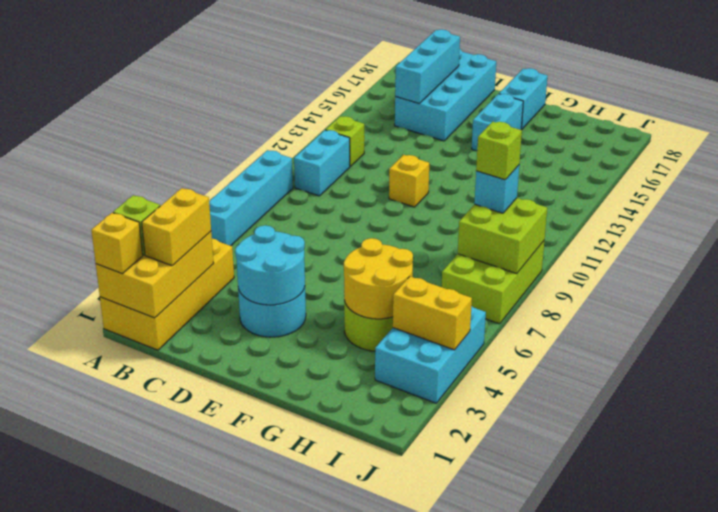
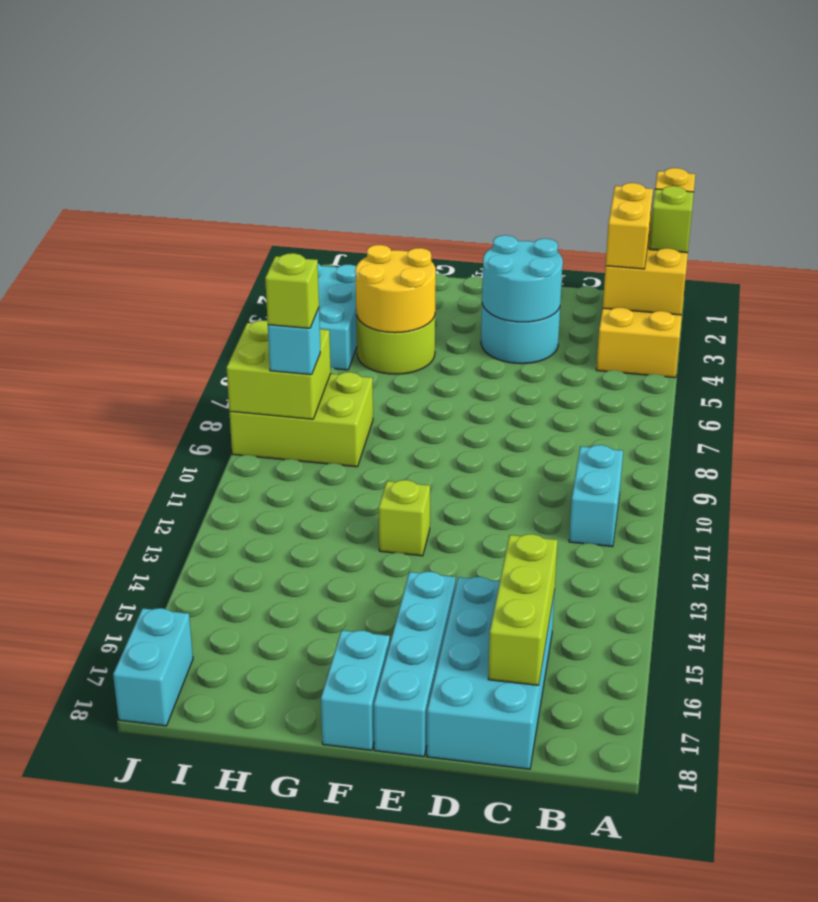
cyan brick A6:A9 level 1 -> cyan brick E15:E18 level 1
lime brick B12 level 1 -> lime brick F12 level 1
cyan brick C15:C17 level 2 -> lime brick C15:C17 level 2
yellow brick E11 level 1 -> none
cyan brick F15:F16 level 1 -> cyan brick J17:J18 level 1
yellow brick I4:J4 level 2 -> none
lime brick I7:J9 level 1 -> lime brick H8:J9 level 1

